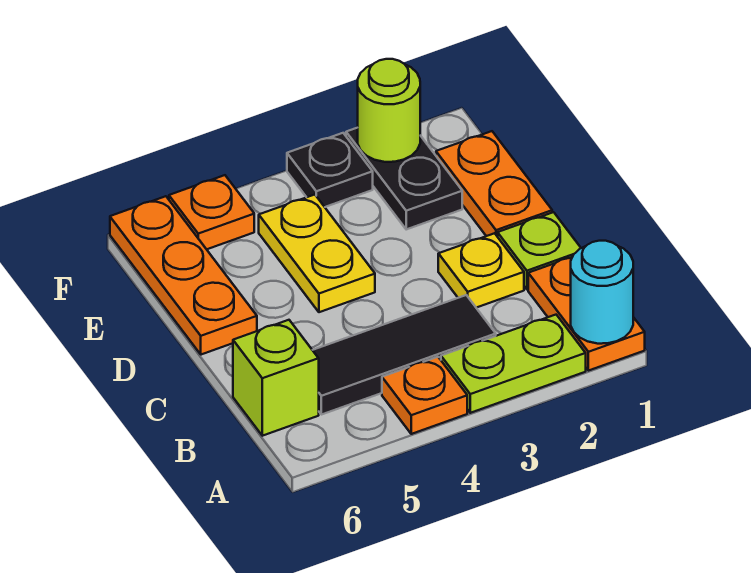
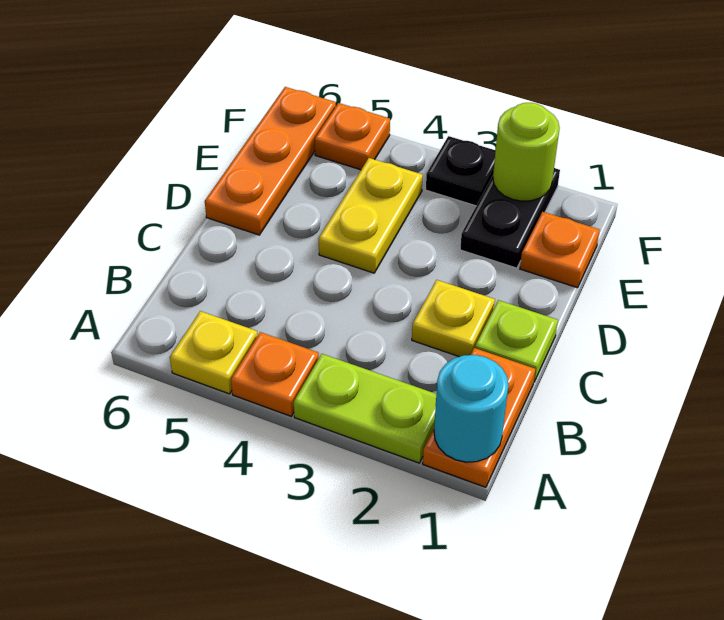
none -> yellow plate A5 level 1
black tile B3:B5 level 1 -> none
lime brick B6 level 1 -> none
orange plate D1:E1 level 1 -> orange plate E1 level 1

